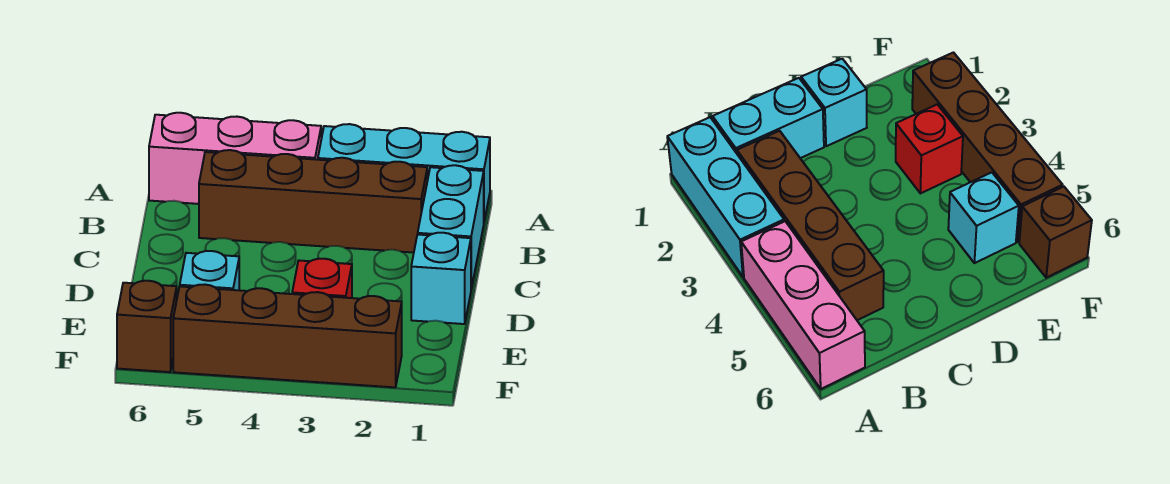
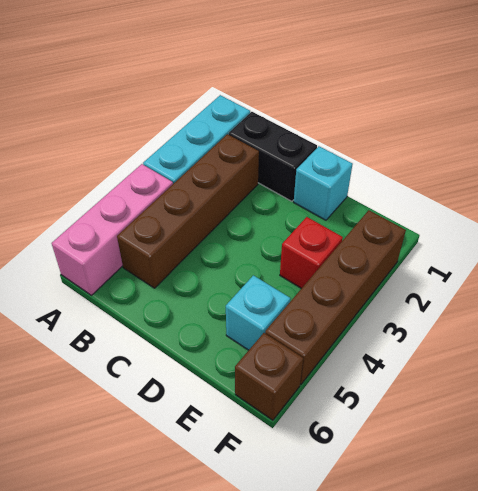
cyan brick B1:C1 level 1 -> black brick B1:C1 level 1

